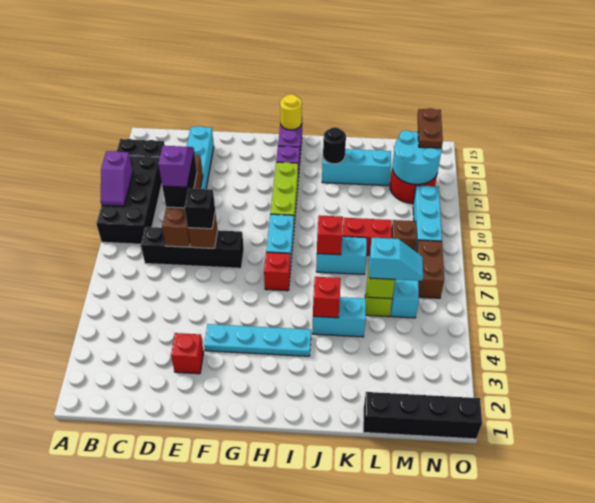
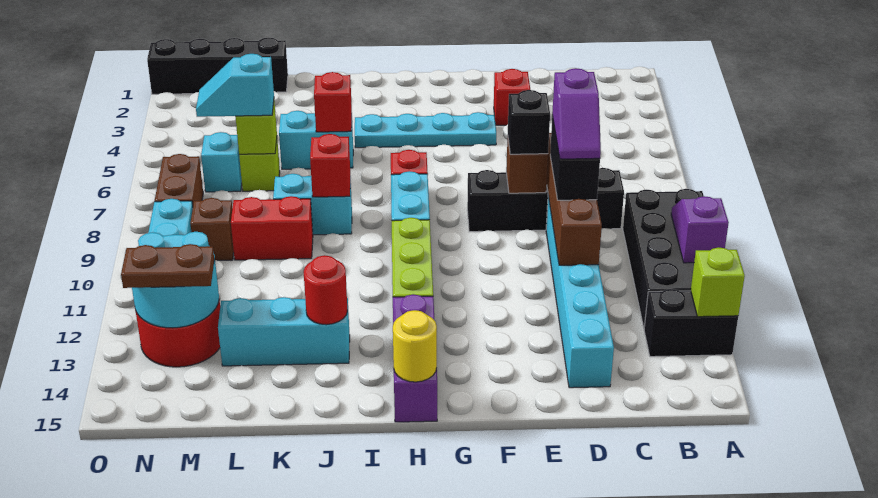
none -> lime brick A13 level 2
black round brick J13 level 2 -> red round brick J13 level 2
brown plate N13:N14 level 3 -> brown plate M13:N13 level 3

